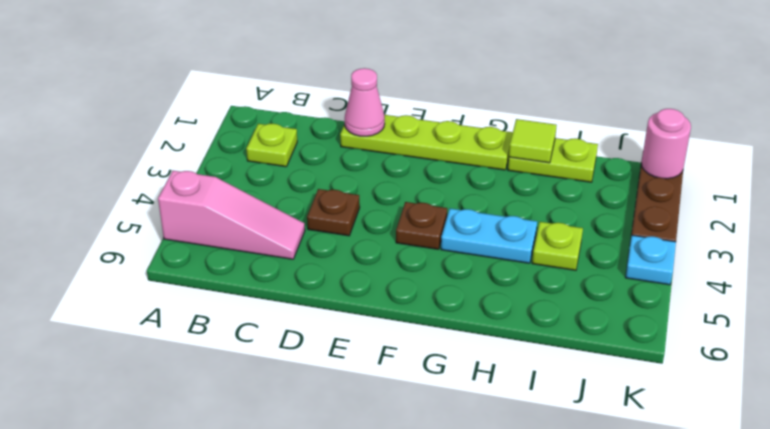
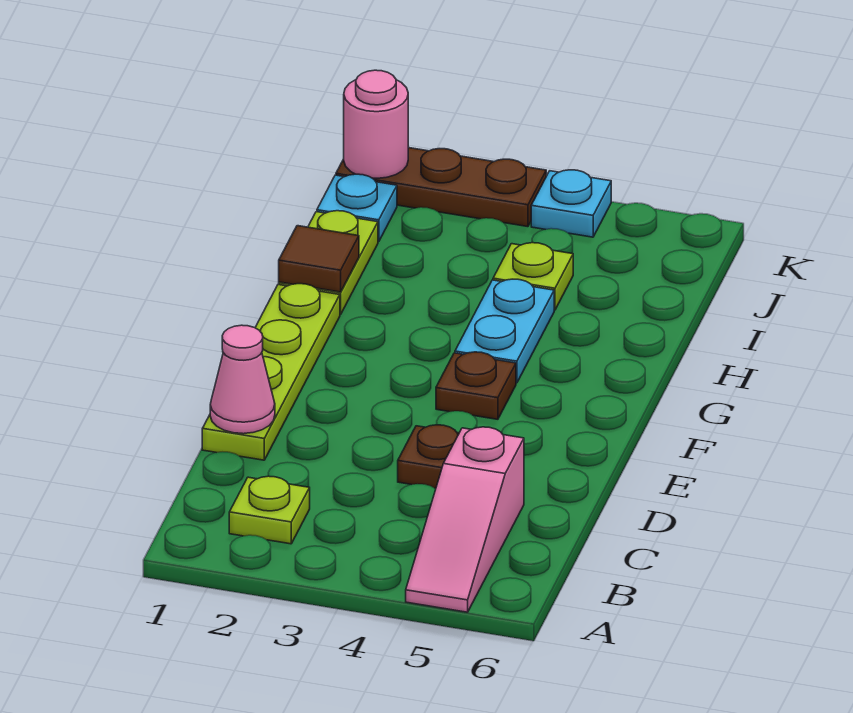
pink slope A5:C5 level 1 top A -> pink slope A5:C5 level 1 top C
lime tile H1 level 2 -> brown tile H1 level 2
none -> cyan plate J1 level 1

